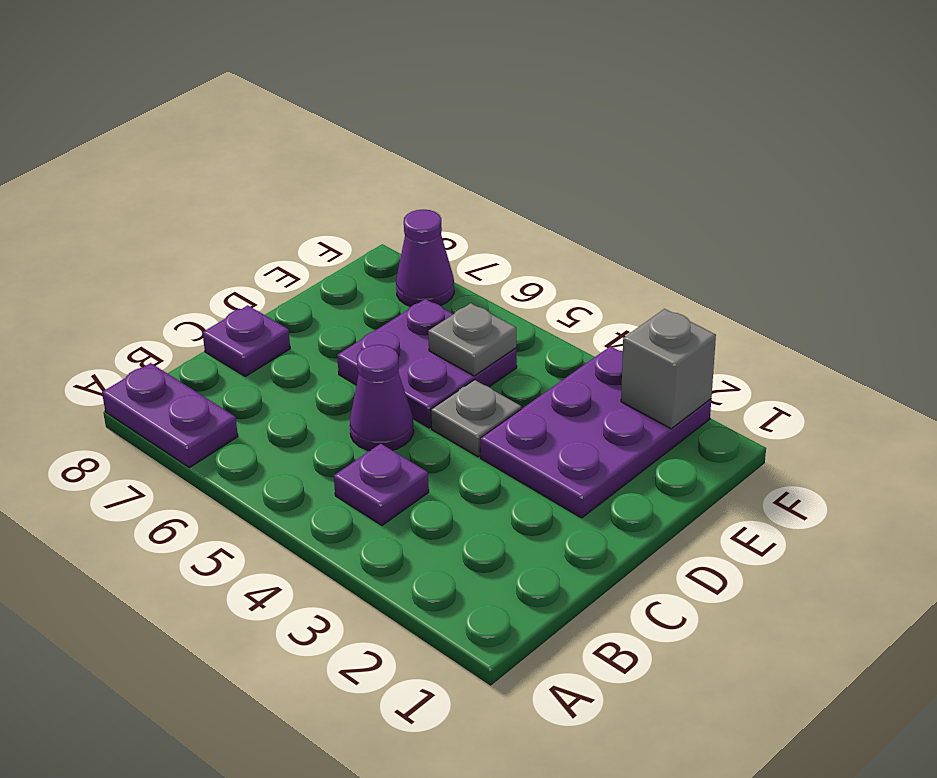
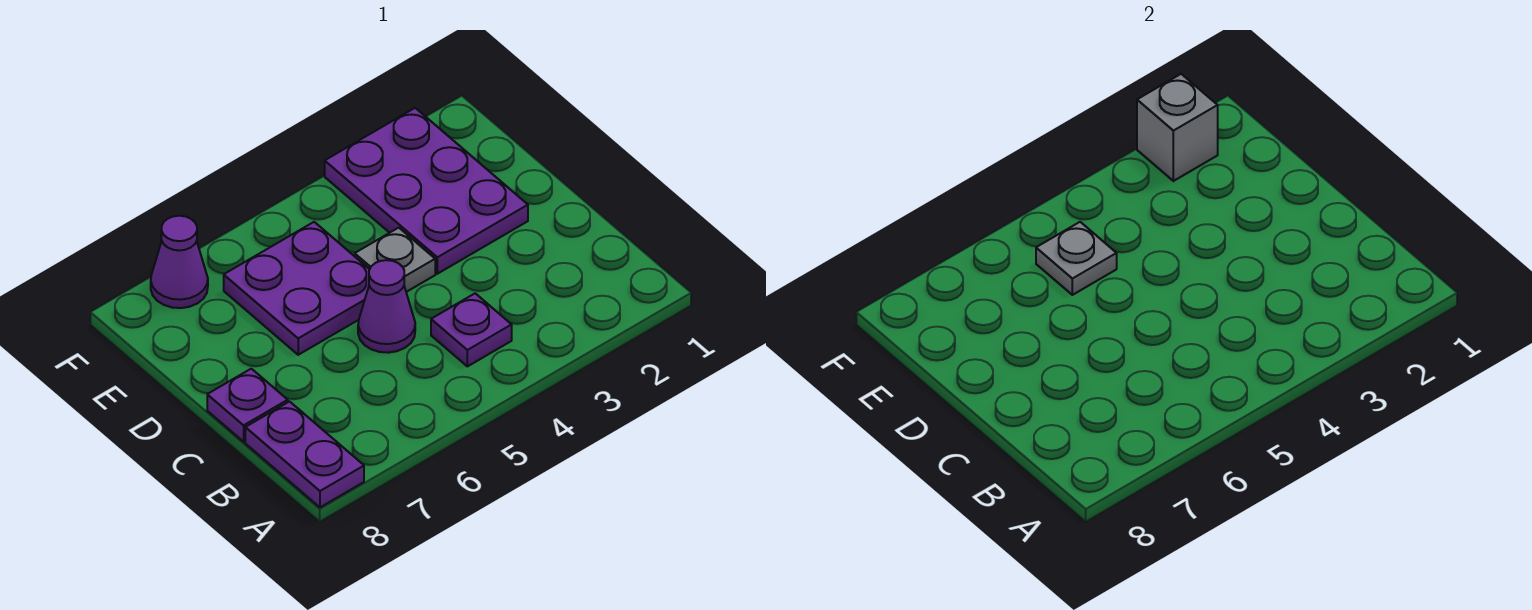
purple plate A7:A8 level 1 -> purple plate A8:B8 level 1

